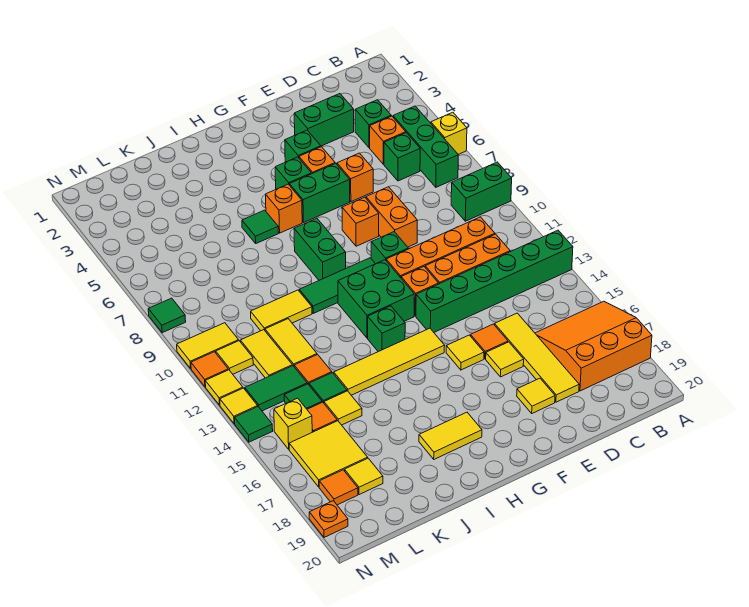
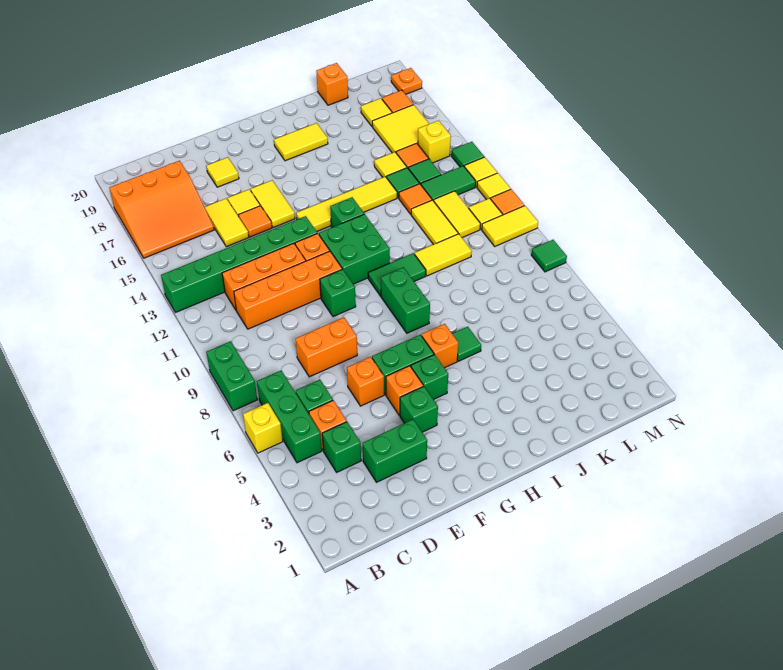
green brick A9:B9 level 1 -> green brick A8:A9 level 1
yellow tile D15:D18 level 1 -> yellow tile D15:D16 level 1
orange brick E8:E9 level 1 -> orange brick D8:E8 level 1
orange brick F8 level 1 -> orange brick K20 level 1
yellow tile F15 level 1 -> yellow tile F15:F16 level 1
green tile G10:I10 level 1 -> green tile H10:I10 level 1

